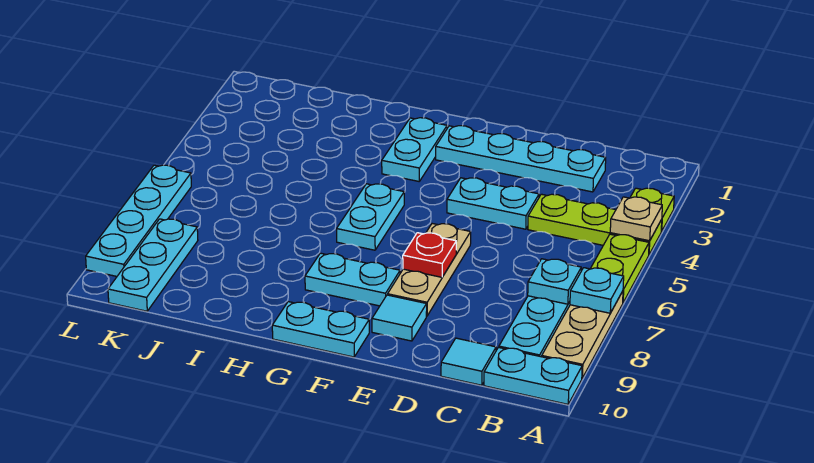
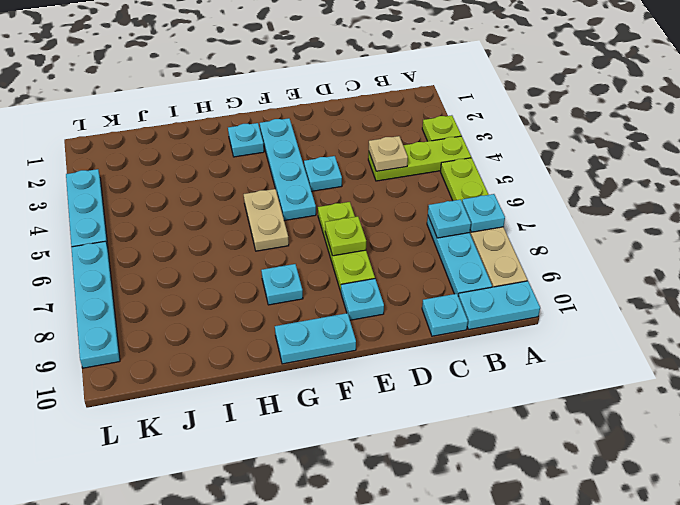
tan plate A4 level 2 -> tan plate C4 level 2
cyan plate C2:F2 level 1 -> cyan plate F2:F5 level 1
cyan tile C10 level 1 -> cyan plate C10 level 1
cyan plate D4:E4 level 1 -> cyan plate E4 level 1
tan plate E6:E8 level 1 -> lime plate E6:E8 level 1
red plate E7 level 2 -> lime plate E7 level 2
cyan tile E9 level 1 -> cyan plate E9 level 1
cyan plate F8:G8 level 1 -> cyan plate G8 level 1
cyan plate G2:G3 level 1 -> cyan plate G2 level 1
cyan plate G5:G6 level 1 -> tan plate G5:G6 level 1
cyan plate K8:K10 level 1 -> cyan plate L3:L5 level 1

